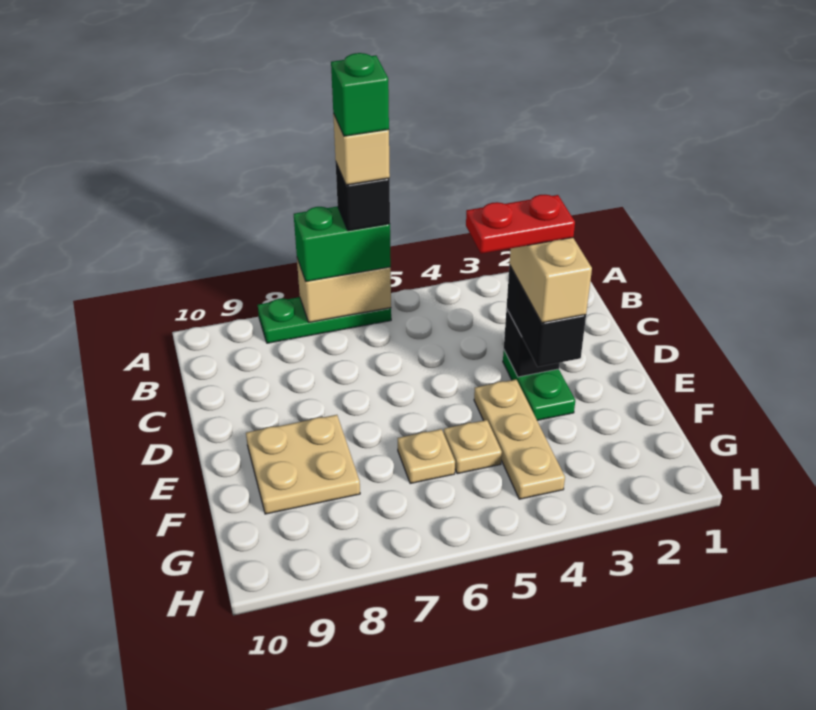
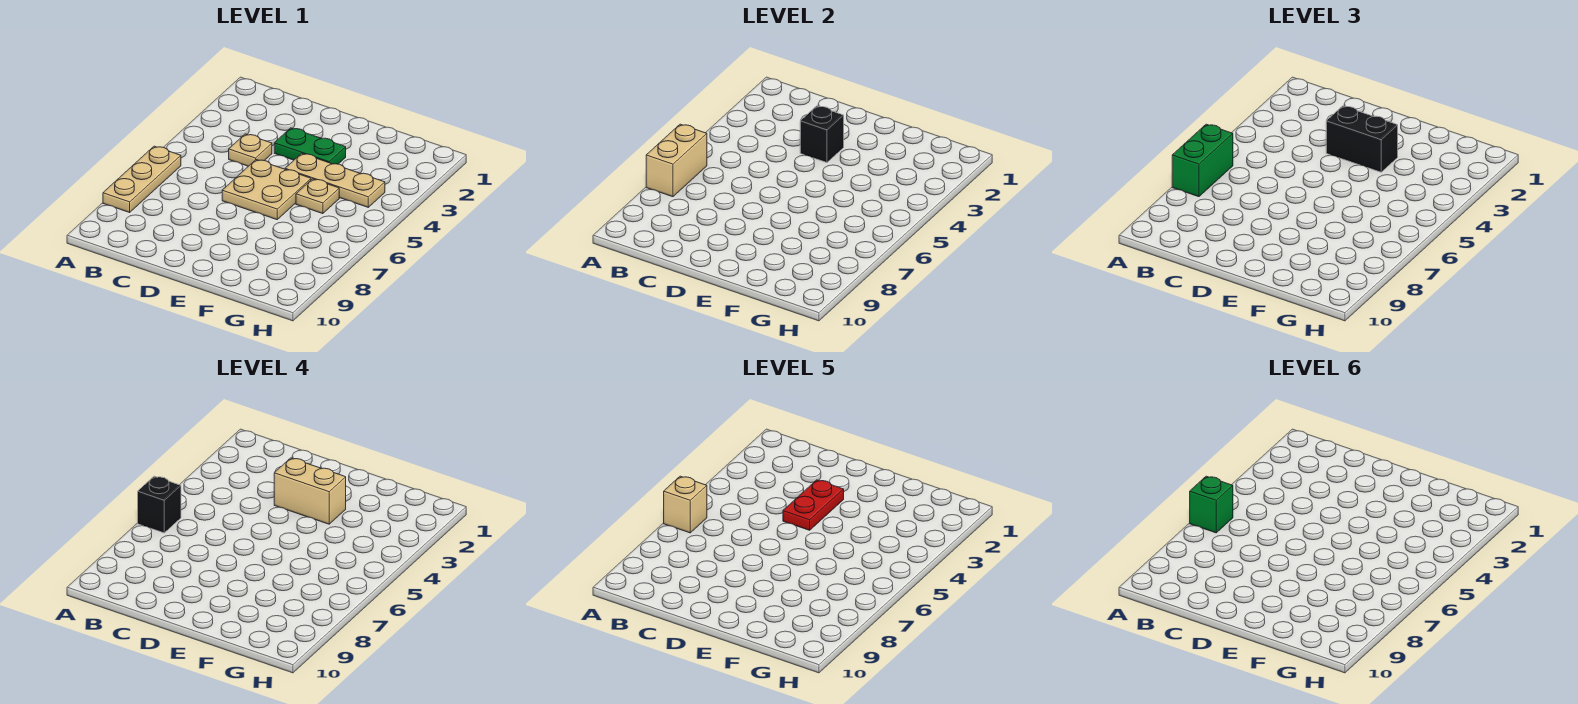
green plate A6:A8 level 1 -> tan plate A6:A8 level 1
tan plate E8:F9 level 1 -> tan plate D5:E6 level 1
tan plate F6 level 1 -> tan plate C4 level 1

